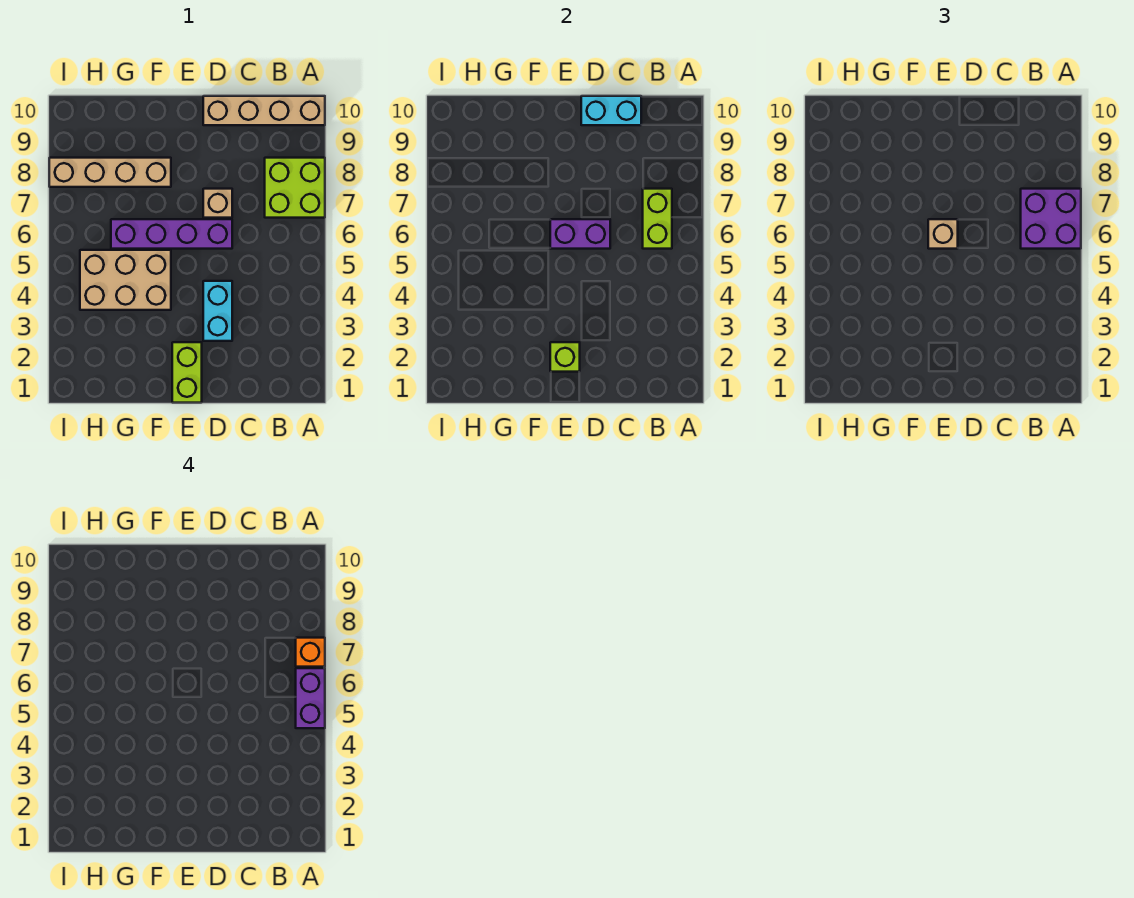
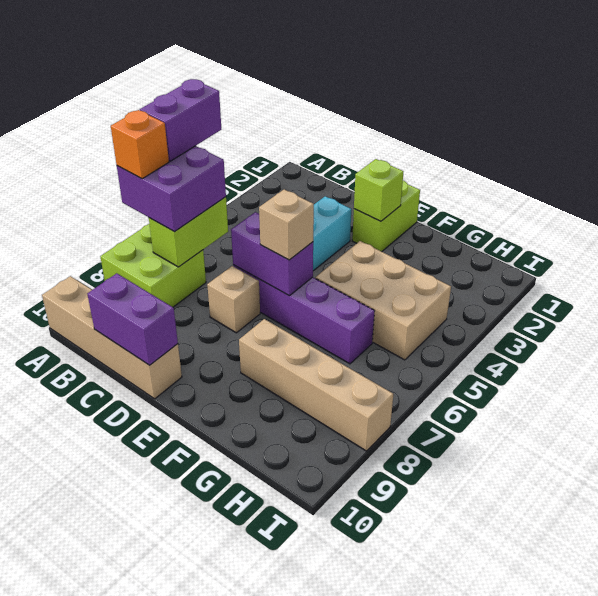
cyan brick C10:D10 level 2 -> purple brick C10:D10 level 2

